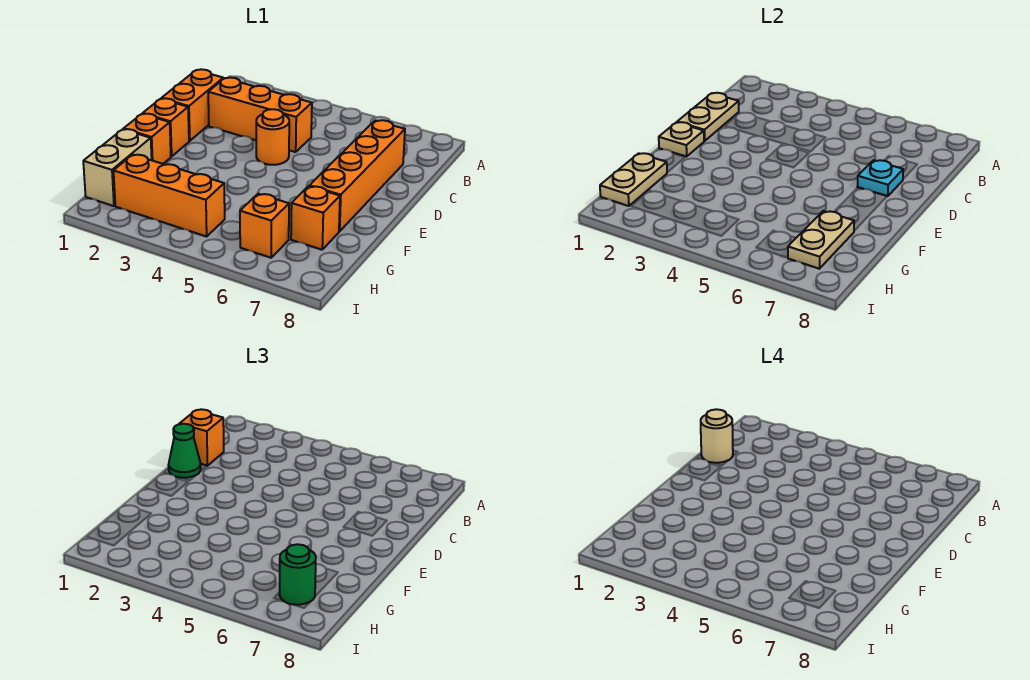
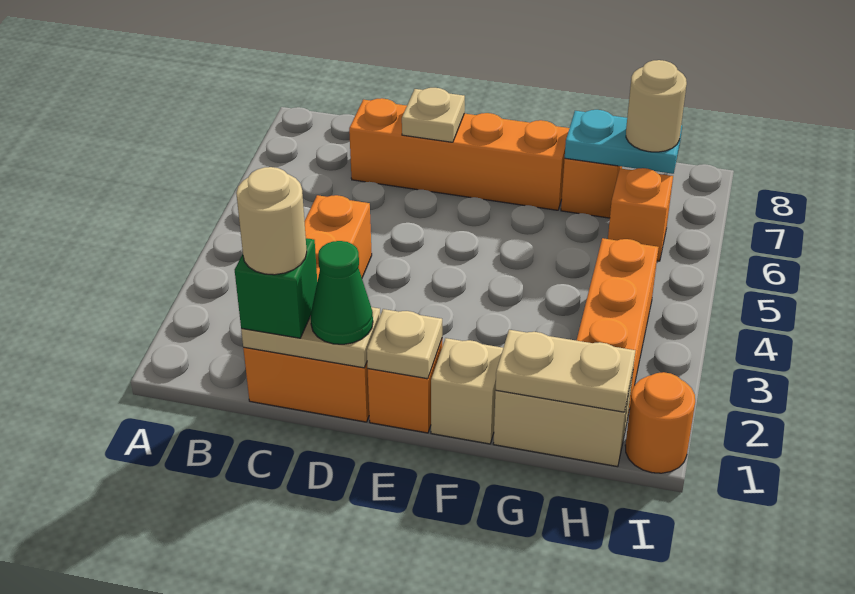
orange brick C1 level 3 -> green brick C1 level 3
orange round brick D4 level 1 -> orange round brick I1 level 1
cyan plate D7 level 2 -> tan plate D7 level 2
orange brick F1 level 1 -> tan brick F1 level 1
tan plate G7:H7 level 2 -> cyan plate G7:H7 level 2
green round brick H7 level 3 -> tan round brick H7 level 3

